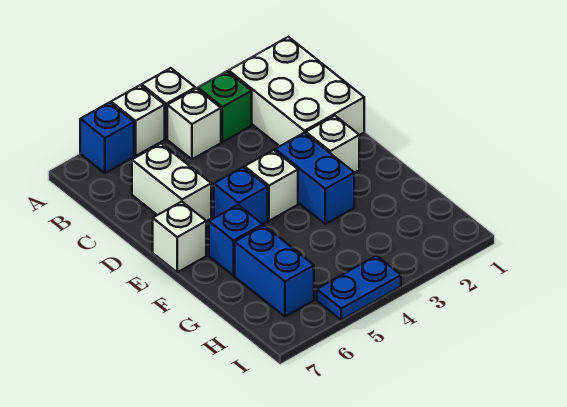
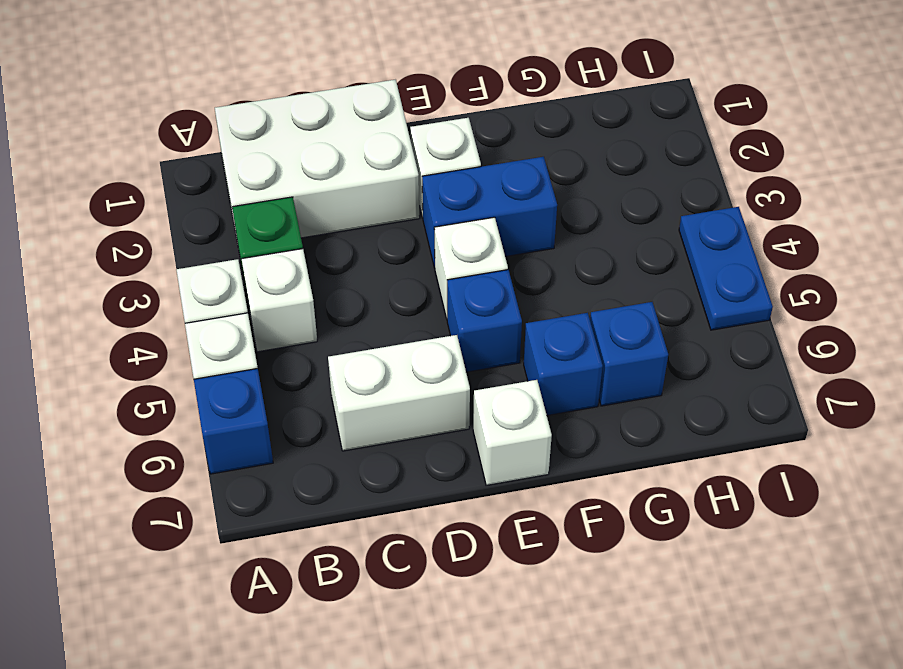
blue brick G6:H6 level 1 -> blue brick G6 level 1

